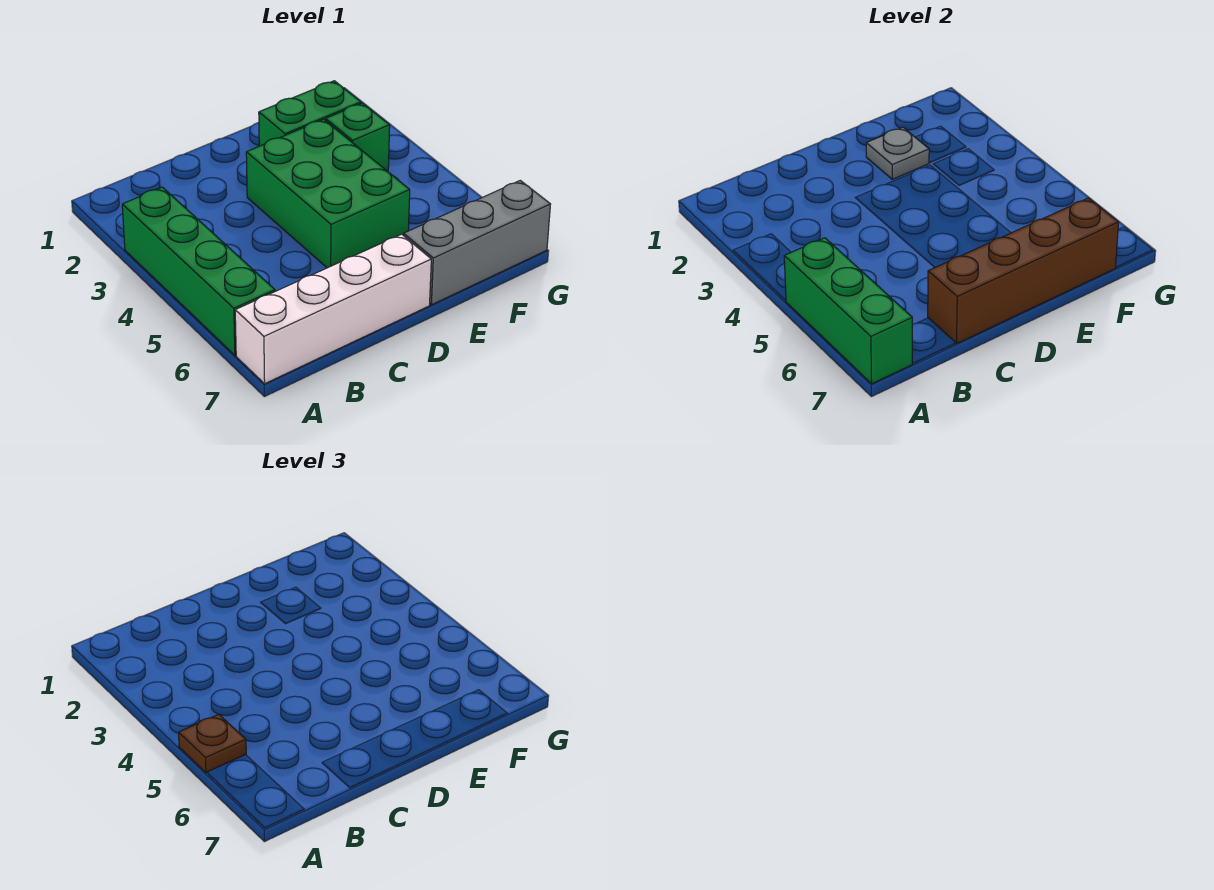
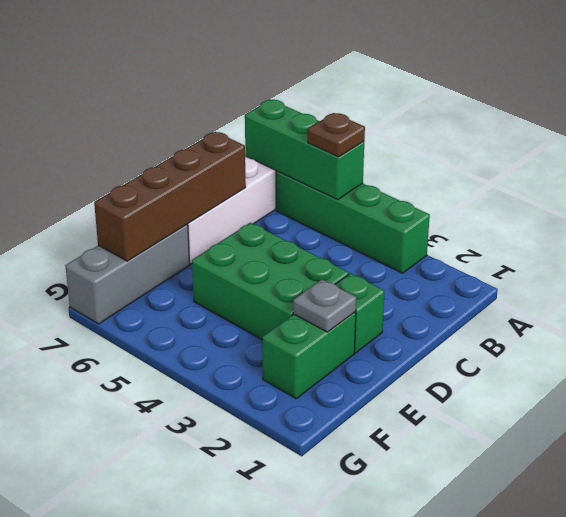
green brick F3 level 1 -> green brick D2 level 1

